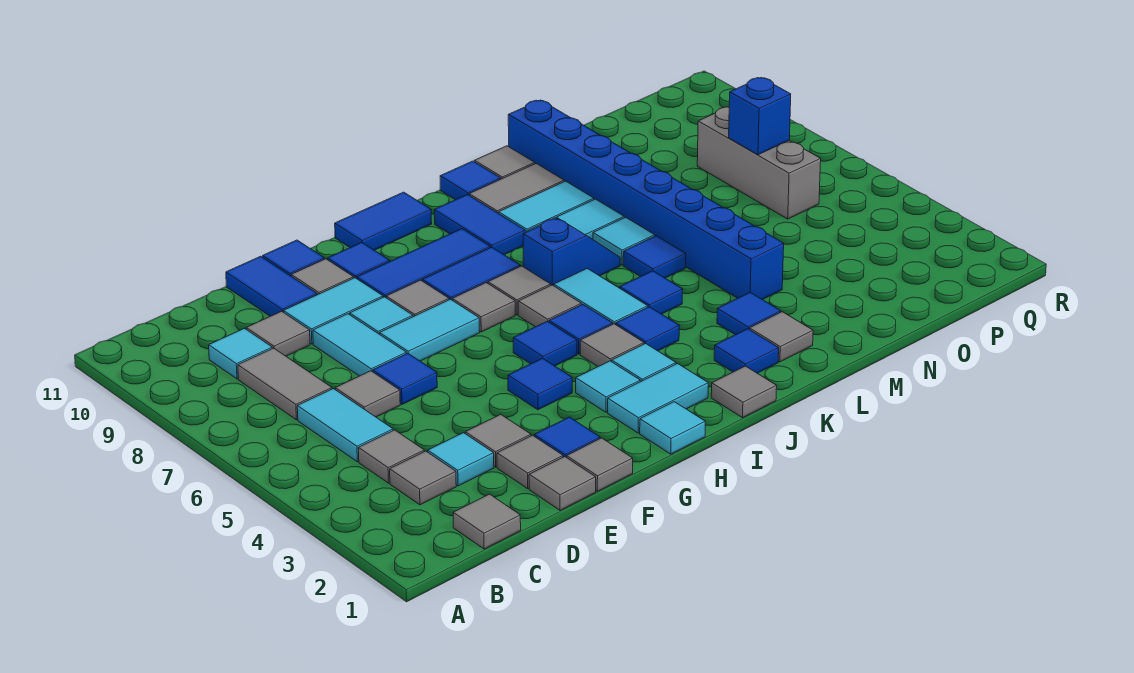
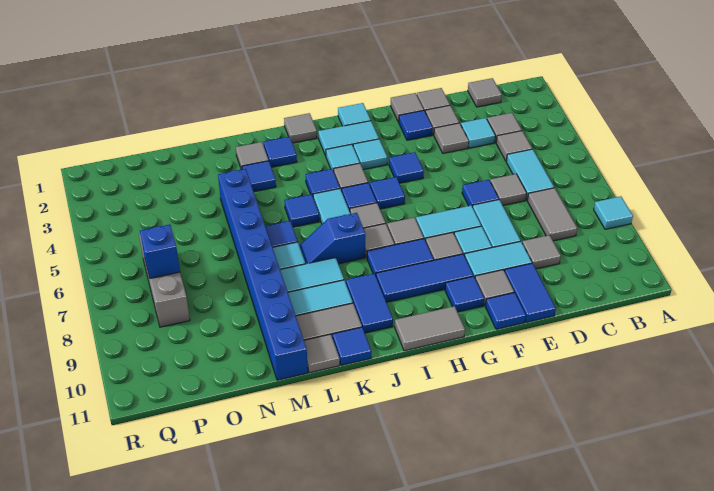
cyan tile C9 level 1 -> cyan tile A8 level 1
blue tile H11:I11 level 1 -> grey tile H11:I11 level 1

